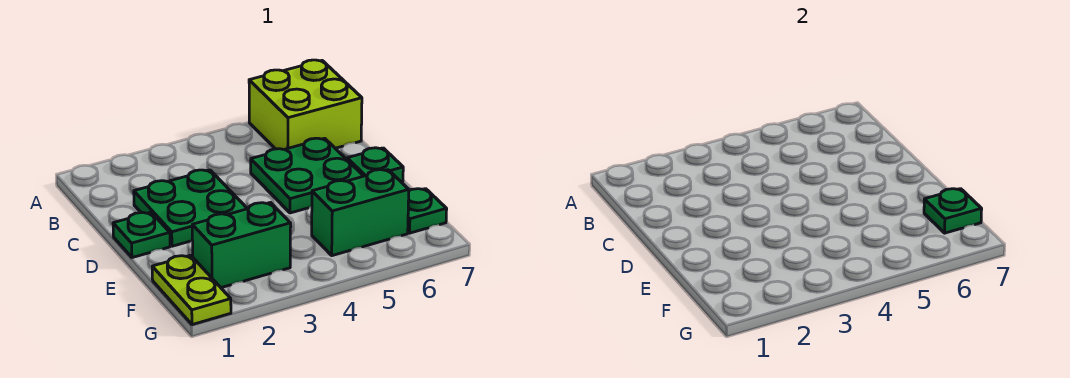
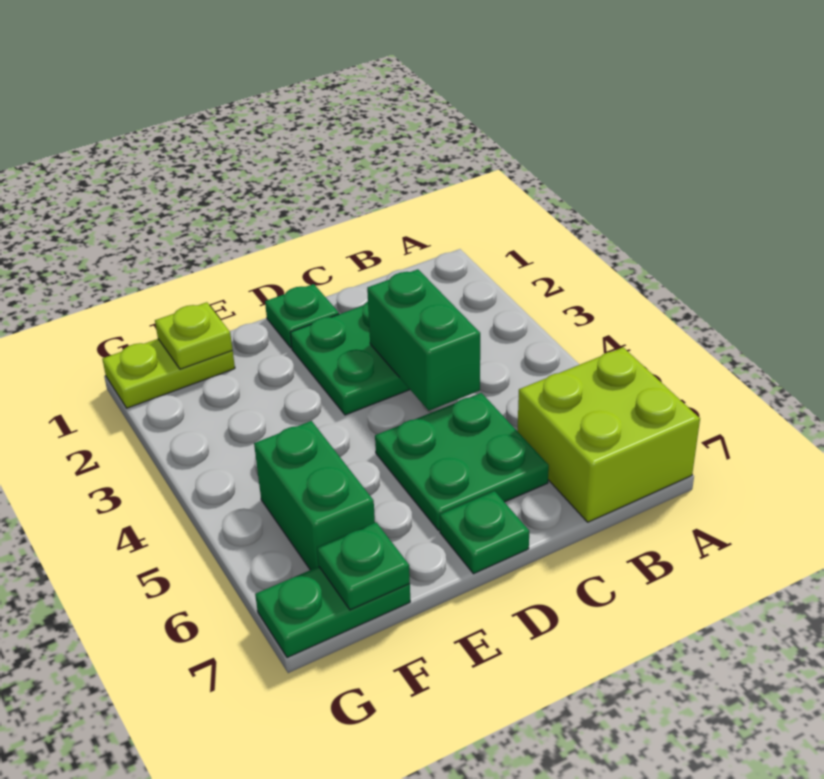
none -> lime plate F1 level 2
green brick F2:F3 level 1 -> green brick C3:C4 level 2
green plate F7 level 1 -> green plate F7:G7 level 1

